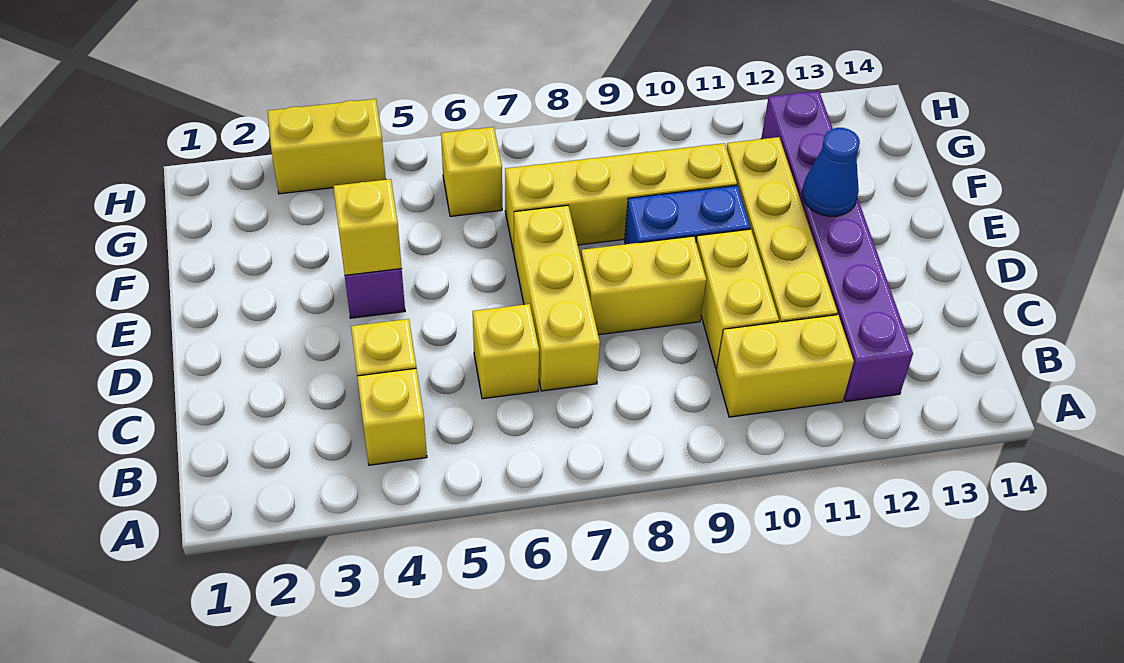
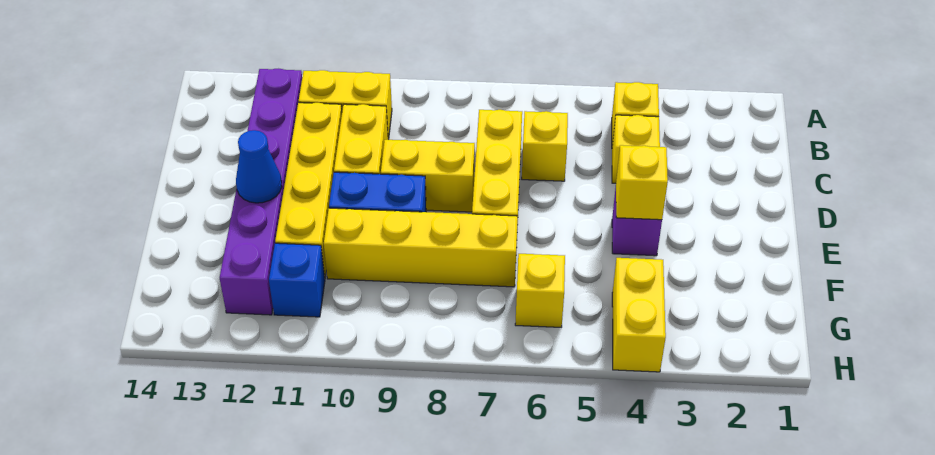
none -> blue brick G11 level 1
yellow brick H3:H4 level 1 -> yellow brick G4:H4 level 1

